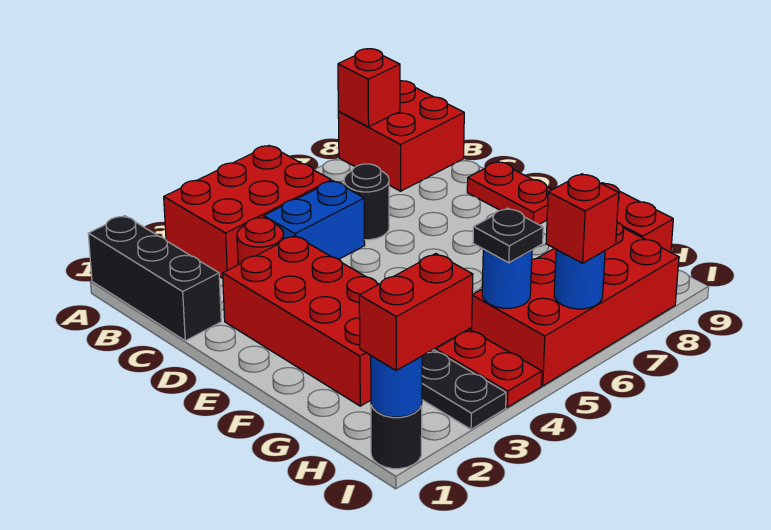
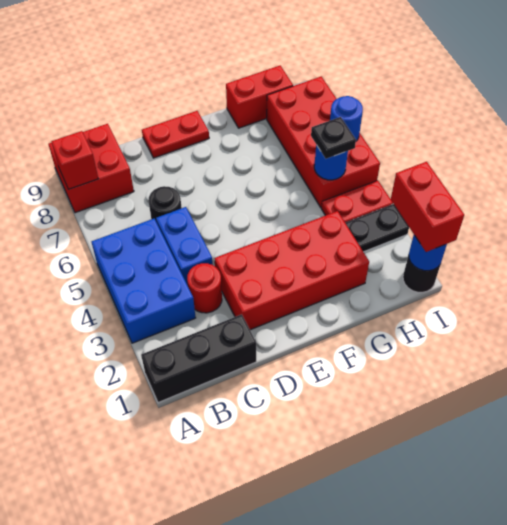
red brick A3:B5 level 1 -> blue brick A3:B5 level 1
red brick I6 level 3 -> none

